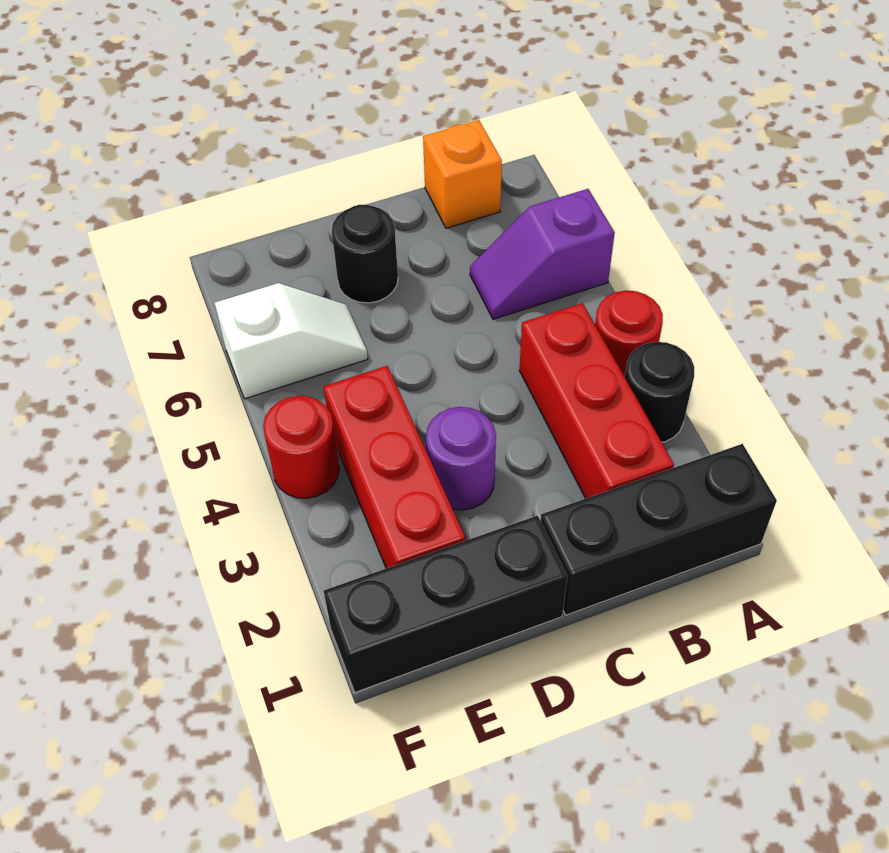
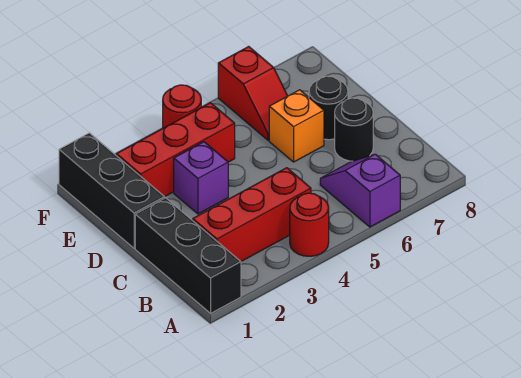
black round brick A3 level 1 -> black round brick C7 level 1
orange brick B8 level 1 -> orange brick D6 level 1
purple round brick D3 level 1 -> purple brick D3 level 1
white slope E6:F6 level 1 top F -> red slope E6:F6 level 1 top F

